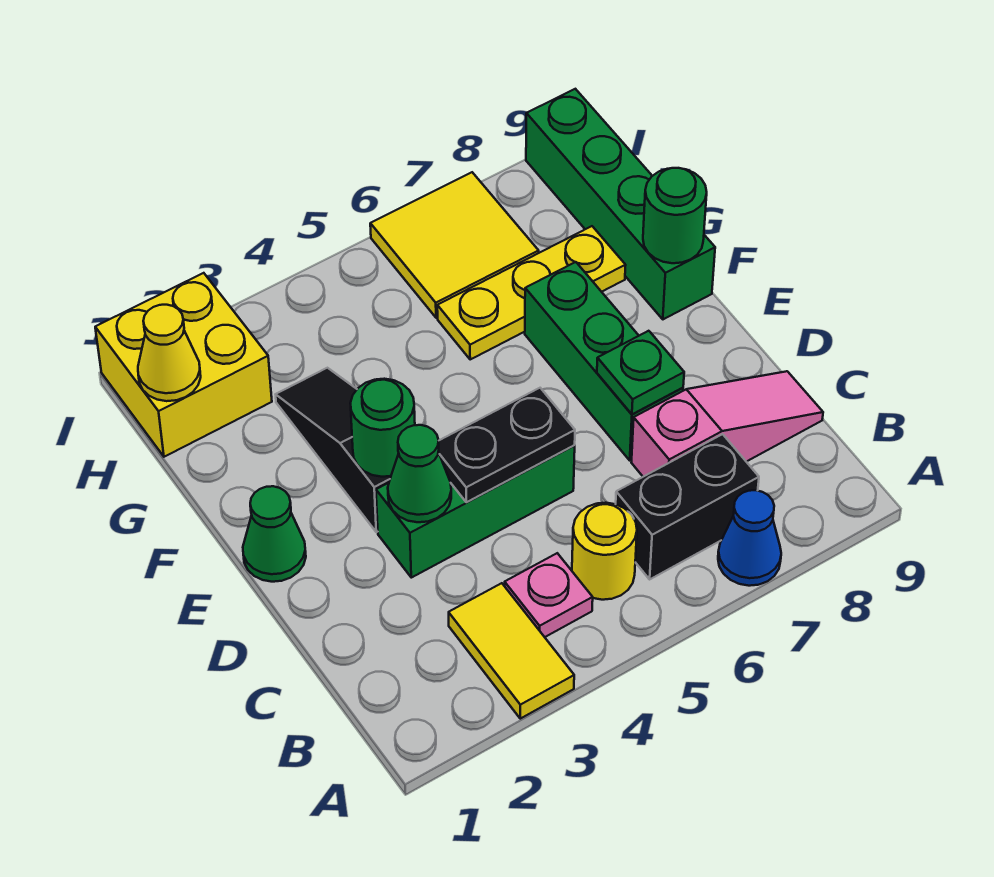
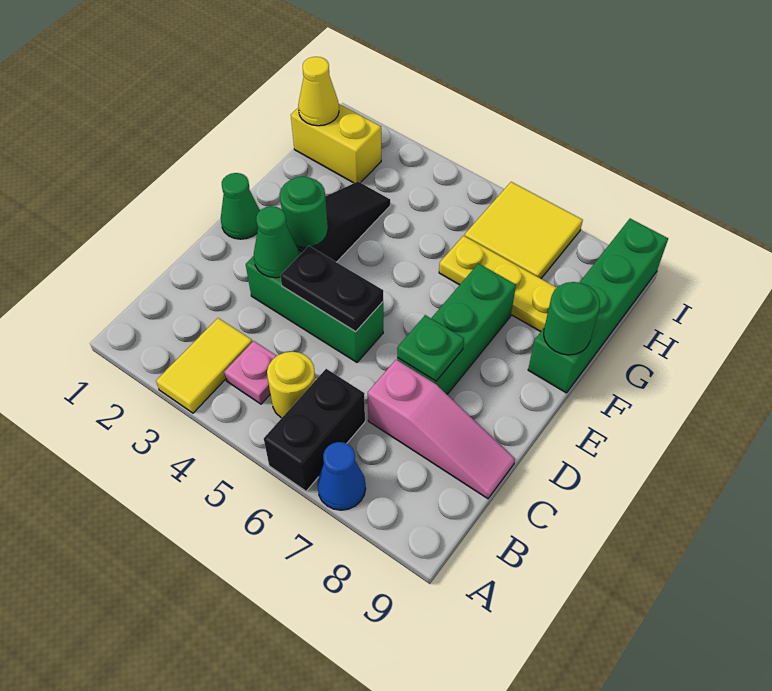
black brick B6:B7 level 1 -> black brick A6:B6 level 1
yellow brick H1:I2 level 1 -> yellow brick H1:H2 level 1

